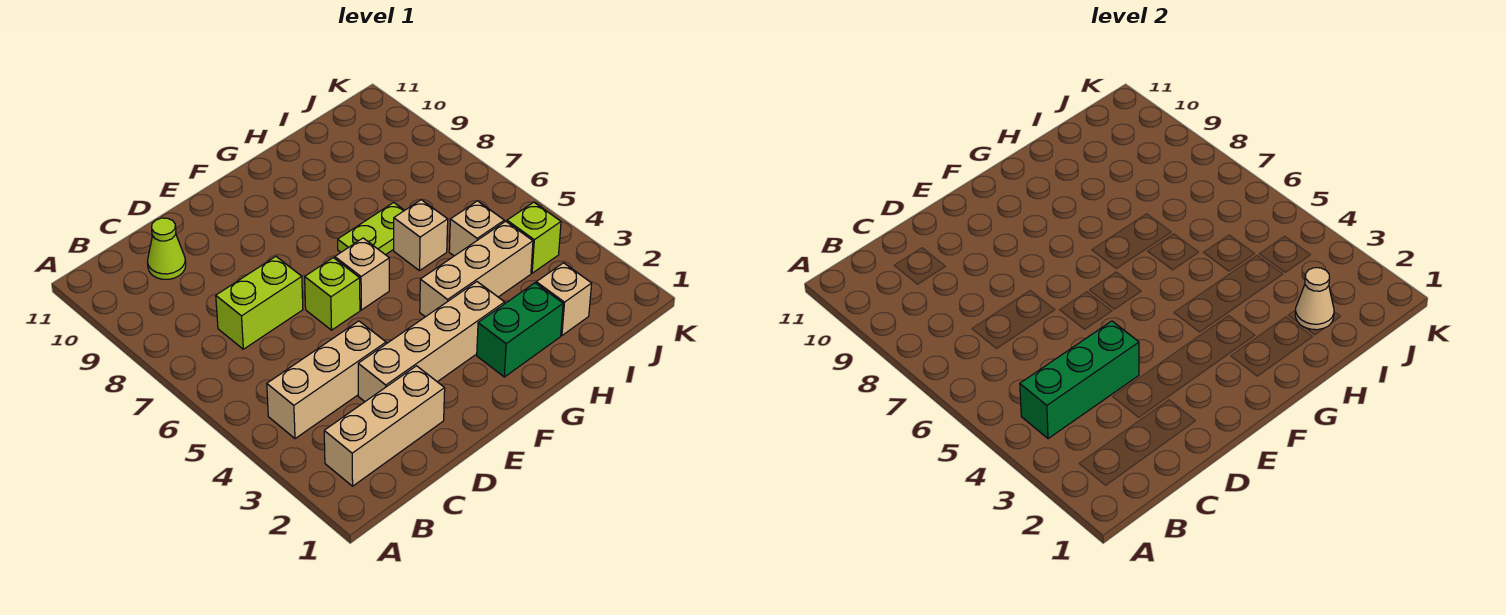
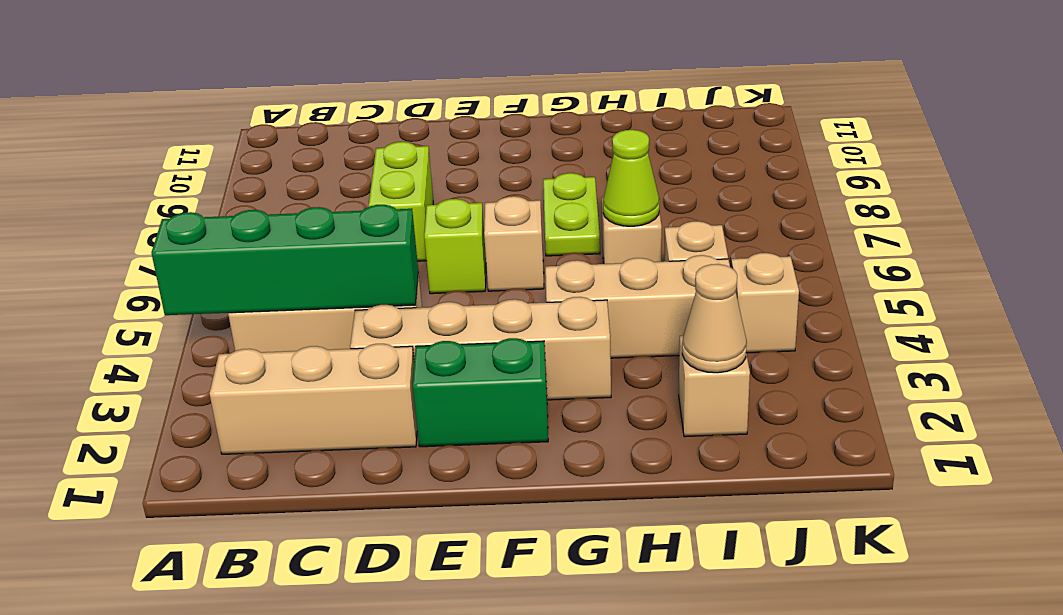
green brick B4:D4 level 2 -> green brick A4:D4 level 2
lime brick C7:D7 level 1 -> lime brick D7:D8 level 1
lime cone C10 level 1 -> lime cone H6 level 2
green brick G2:H2 level 1 -> green brick E2:F2 level 1
lime plate G7:H7 level 1 -> lime plate G7:G8 level 1
lime brick J4 level 1 -> tan brick J4 level 1

